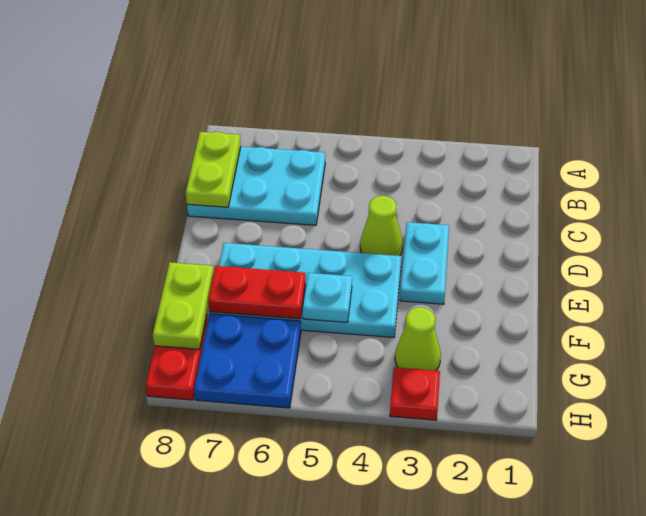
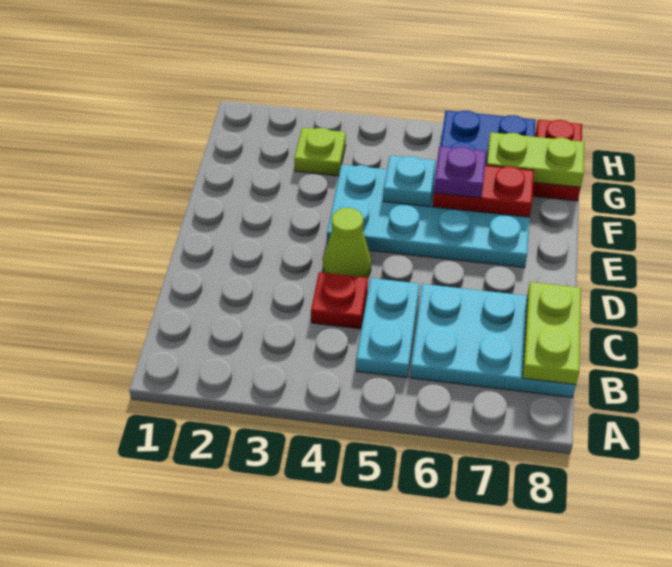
cyan plate D3:E3 level 1 -> cyan plate B5:C5 level 1
none -> purple plate F6 level 3
lime plate F8:G8 level 2 -> lime plate G7:G8 level 2
lime cone G3 level 1 -> lime plate G3 level 1
red plate H3 level 1 -> red plate C4 level 1

